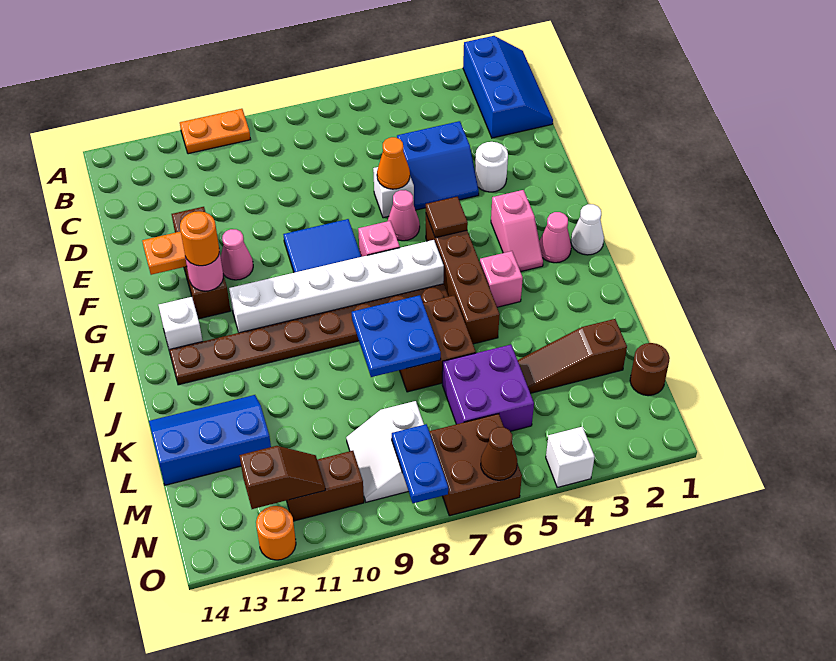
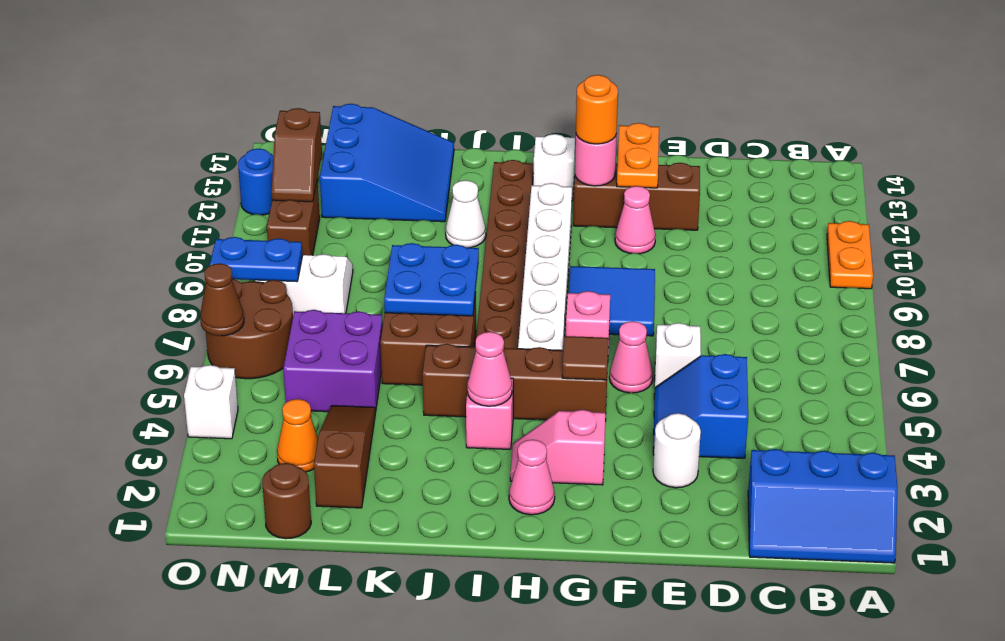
orange cone E6 level 2 -> orange cone M3 level 1
white cone H1 level 1 -> white cone J11 level 1
none -> pink cone I4 level 2
blue slope K12:L14 level 1 top L -> blue slope K12:M14 level 1 top M
brown brick N6:O7 level 1 -> brown round brick N6:O7 level 1
orange round brick O12 level 1 -> blue round brick O12 level 1

